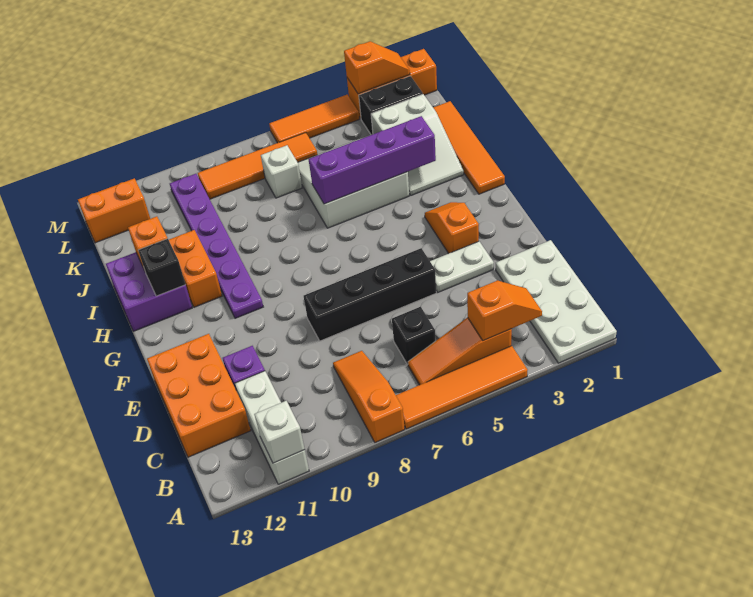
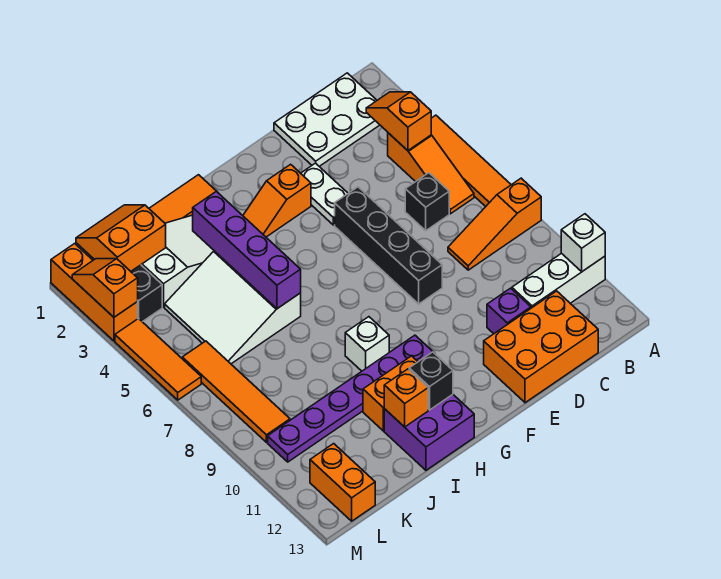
white plate A1:D2 level 1 -> white plate B1:D2 level 1
none -> orange slope K1:L2 level 2 top 2
white brick K7 level 1 -> white brick H9 level 1

